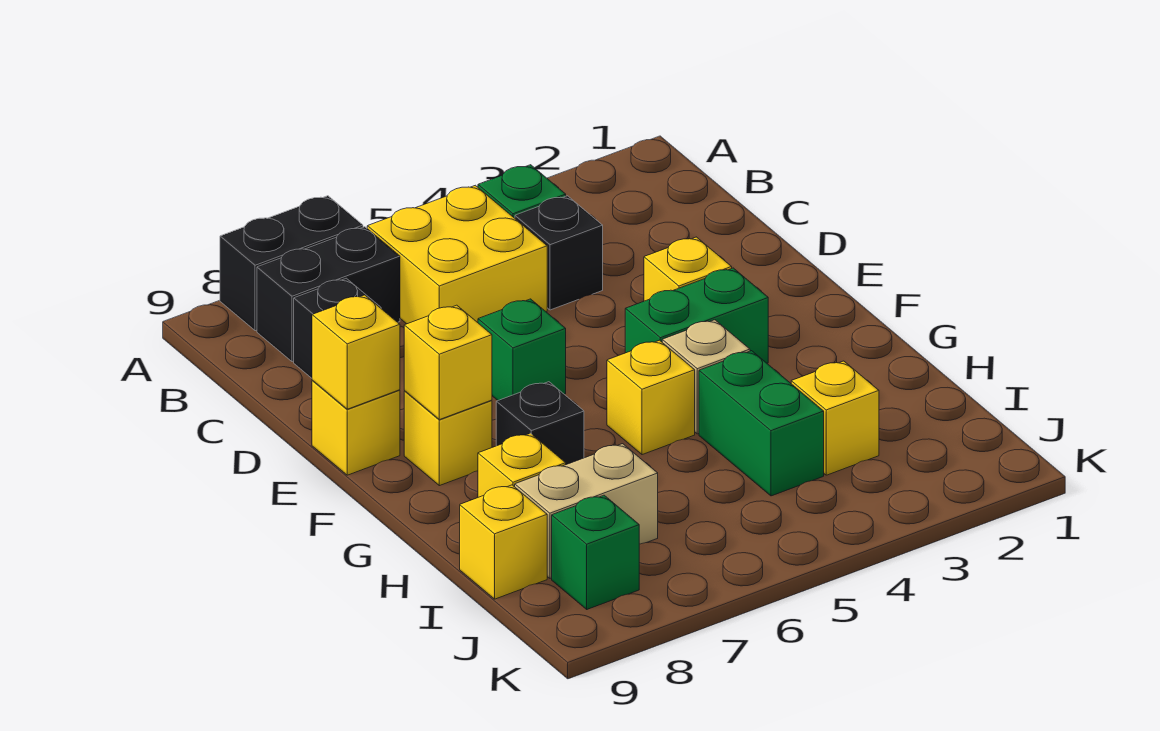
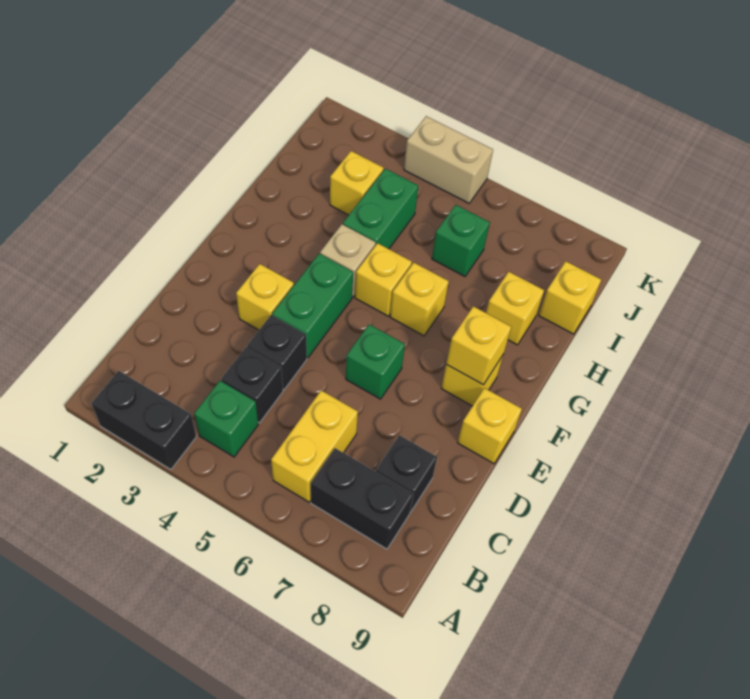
black brick A7:A8 level 1 -> black brick A2:A3 level 1
yellow brick B5:C6 level 1 -> yellow brick B6:C6 level 1
yellow brick E9 level 2 -> yellow brick G6 level 1
green brick F3:F4 level 1 -> green brick E4:F4 level 1
black brick G7 level 1 -> black brick D4 level 1
tan brick I7:I8 level 1 -> tan brick K4:K5 level 1
green brick J8 level 1 -> green brick I6 level 1

